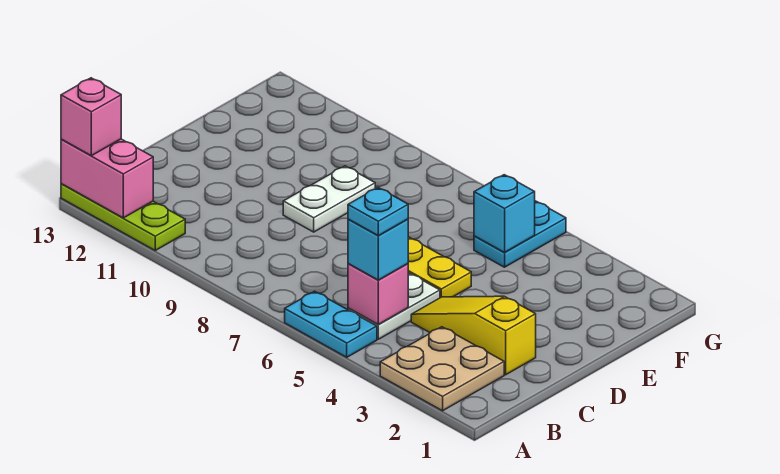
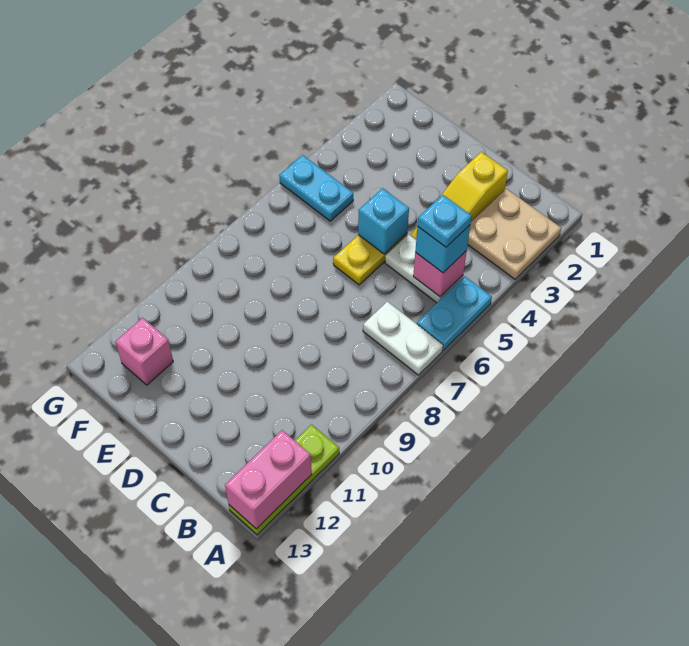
pink brick A13 level 3 -> pink brick F12 level 1
white plate D9:E9 level 1 -> white plate A7:B7 level 1
cyan brick F5 level 2 -> cyan brick D5 level 2

